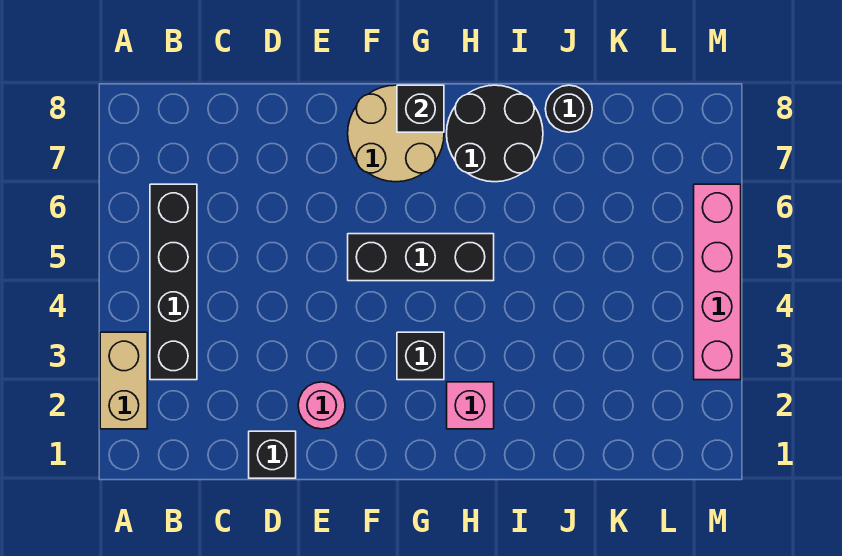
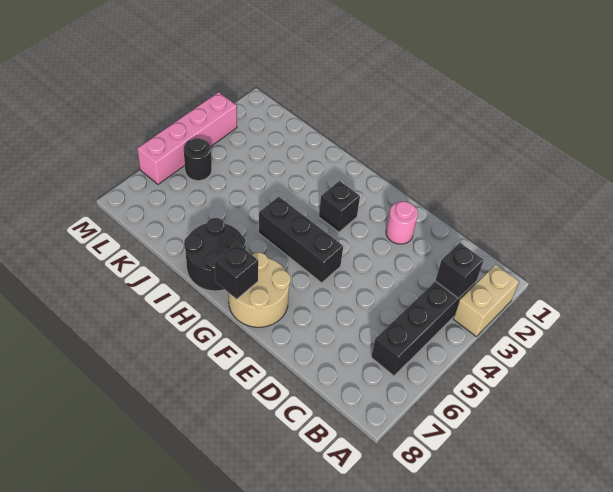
black brick D1 level 1 -> black brick B3 level 2
pink brick H2 level 1 -> none
black round brick J8 level 1 -> black round brick L5 level 1

